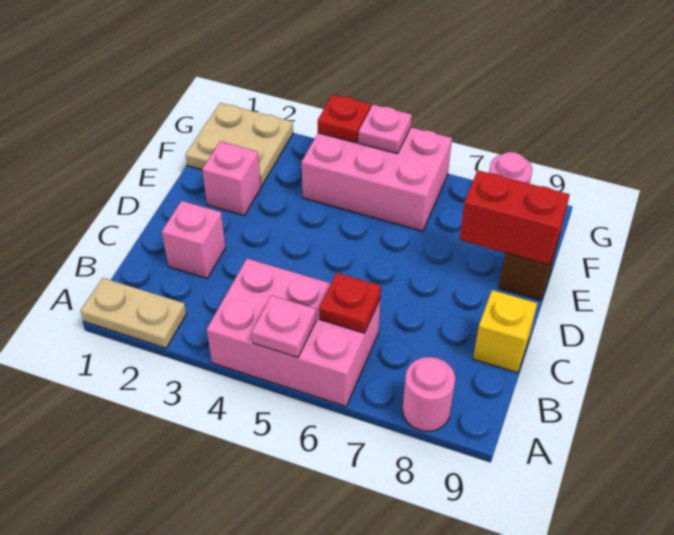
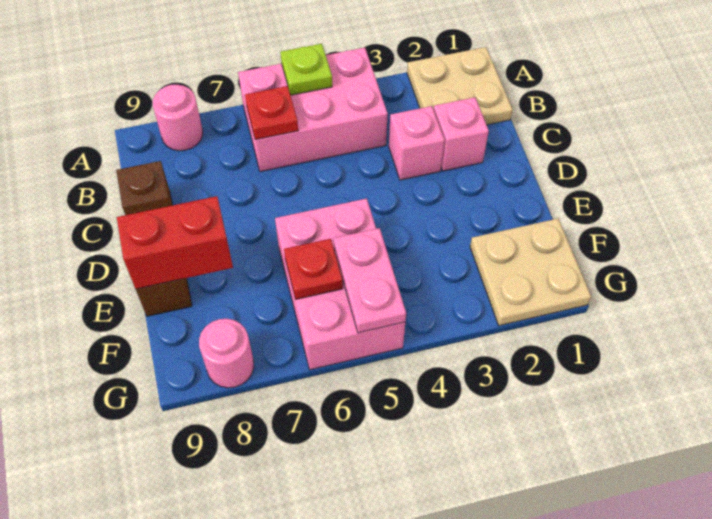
tan plate A1:A2 level 1 -> tan plate A1:B2 level 1
pink plate A5 level 2 -> lime plate A5 level 2
yellow brick C9 level 1 -> brown brick C9 level 1
pink brick E2 level 1 -> pink brick C3 level 1
pink brick F4:G6 level 1 -> pink brick E5:G6 level 1
red plate G4 level 2 -> red plate F6 level 2
pink plate G5 level 2 -> pink plate F5:G5 level 2

